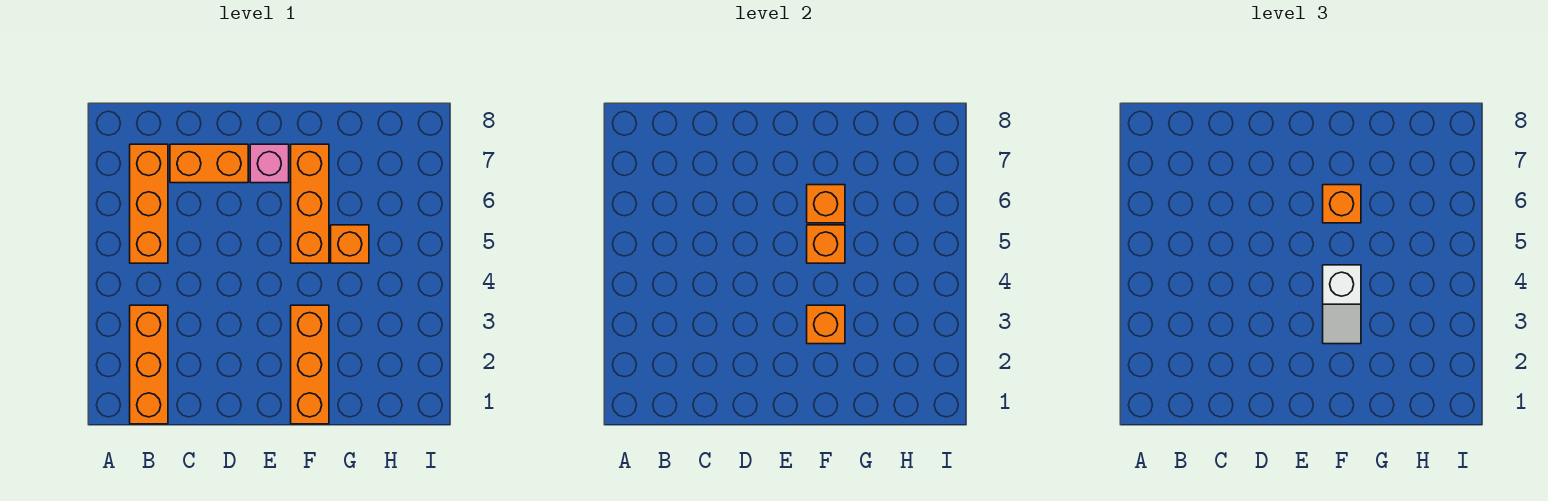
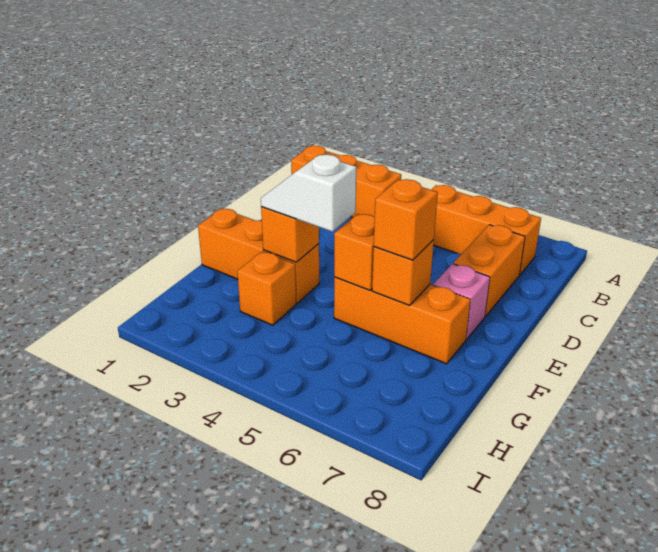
orange brick G5 level 1 -> orange brick G3 level 1

